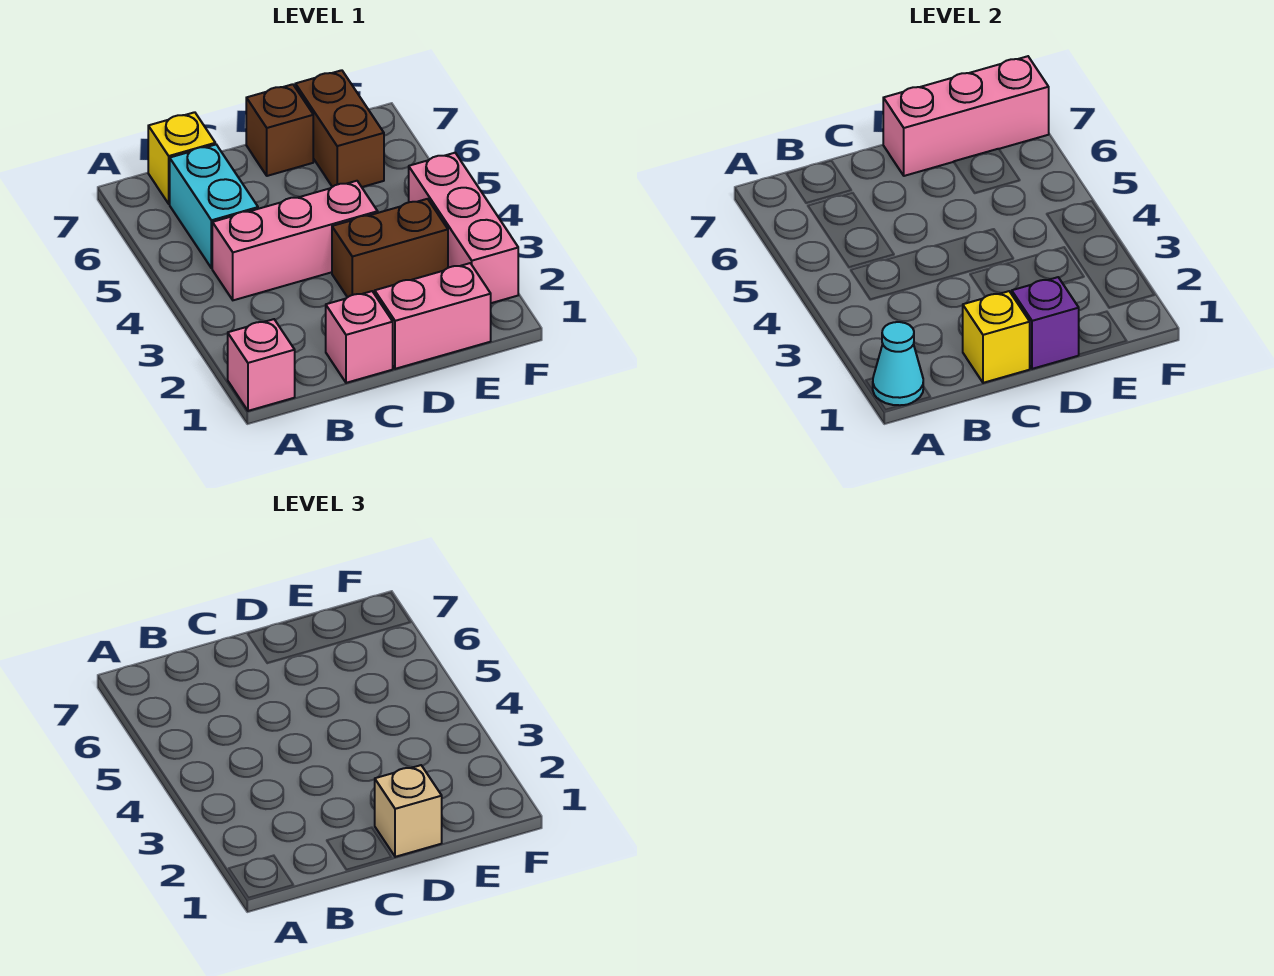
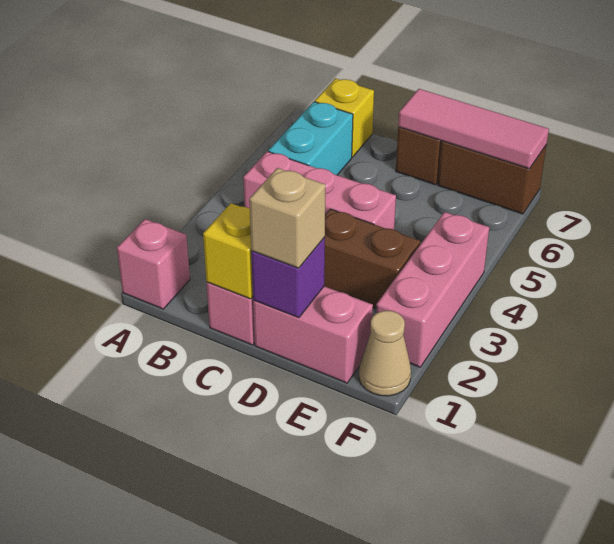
cyan cone A1 level 2 -> none
pink brick D7:F7 level 2 -> pink tile D7:F7 level 2
brown brick E6:E7 level 1 -> brown brick E7:F7 level 1
none -> tan cone F1 level 1

